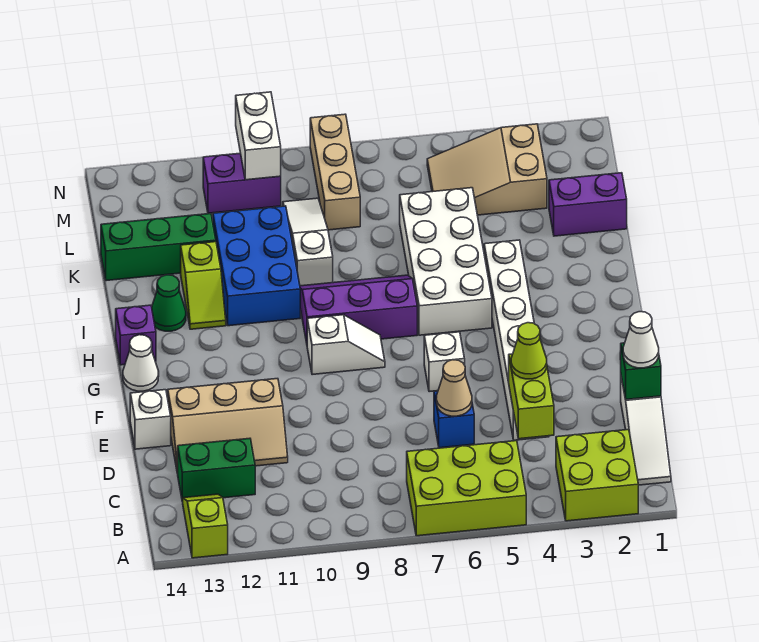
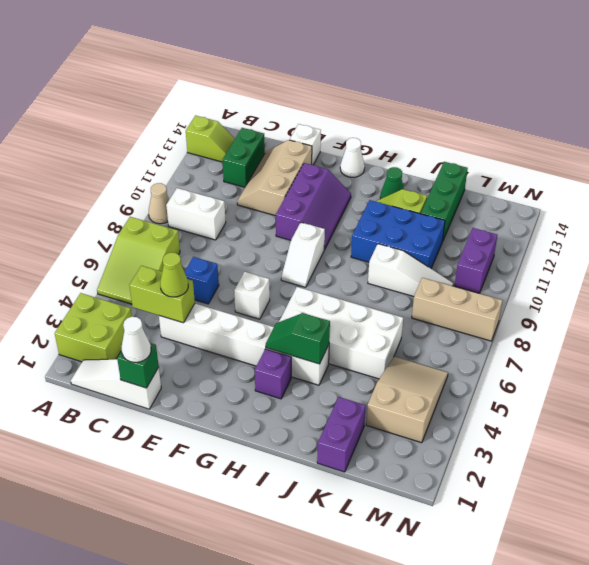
lime brick A5:B7 level 1 -> lime slope A5:B7 level 1 top 7
tan cone D6 level 2 -> tan cone A9 level 1
none -> green slope H4:I4 level 2 top I
purple slope H7:I9 level 1 top H -> purple slope F10:G12 level 1 top F
purple brick H14 level 1 -> purple brick H3 level 1
white brick M10:N10 level 2 -> white brick B9:C9 level 1

